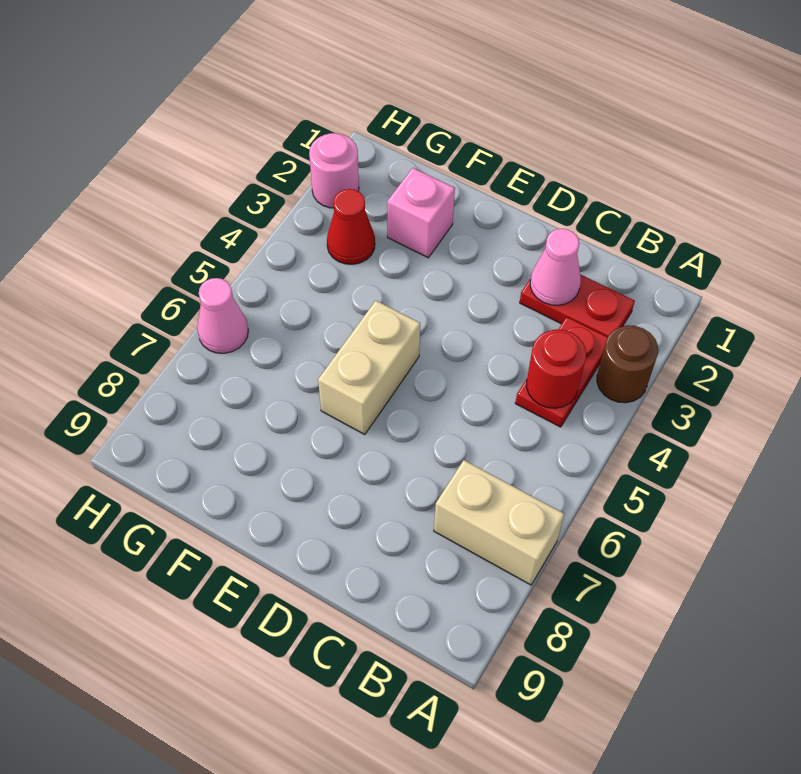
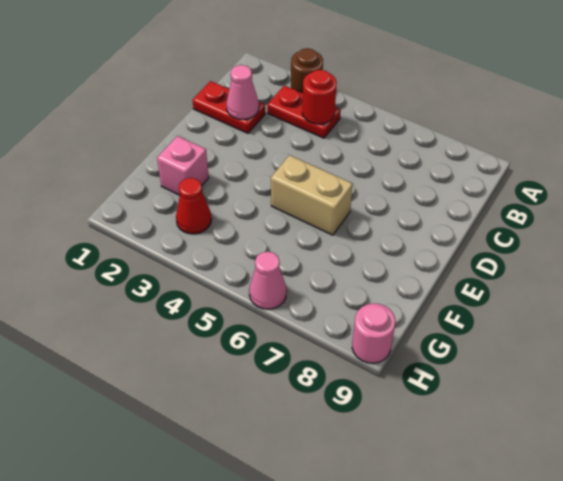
tan brick A7:B7 level 1 -> none
red plate B2:C2 level 1 -> red plate C1:C2 level 1
pink round brick H2 level 1 -> pink round brick H9 level 1

